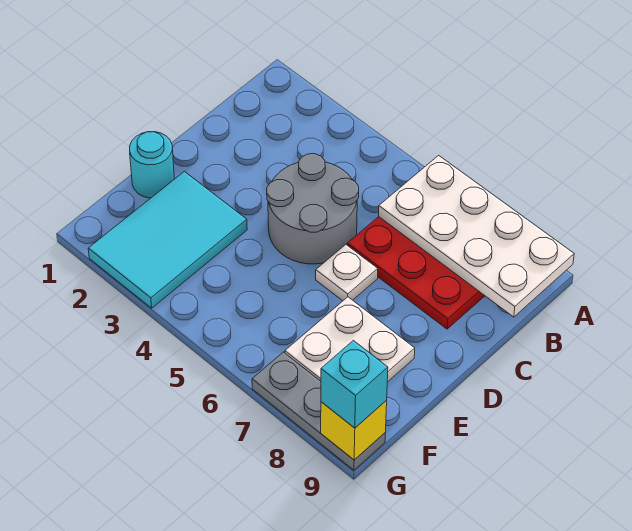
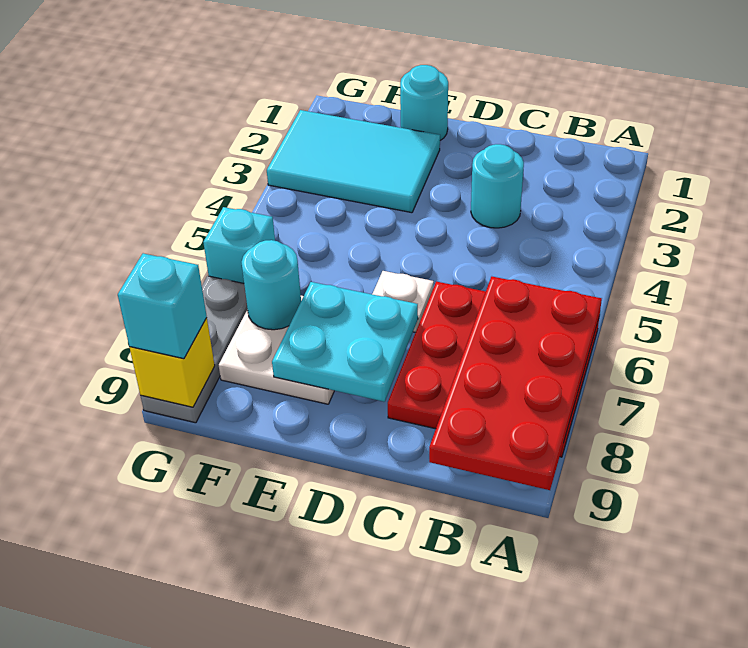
white plate A6:B9 level 2 -> red plate A6:B9 level 2
none -> cyan round brick C3 level 1
grey round brick C4:D5 level 1 -> none
none -> cyan plate D7:E8 level 2
none -> cyan round brick F7 level 2
none -> cyan brick G6 level 1

